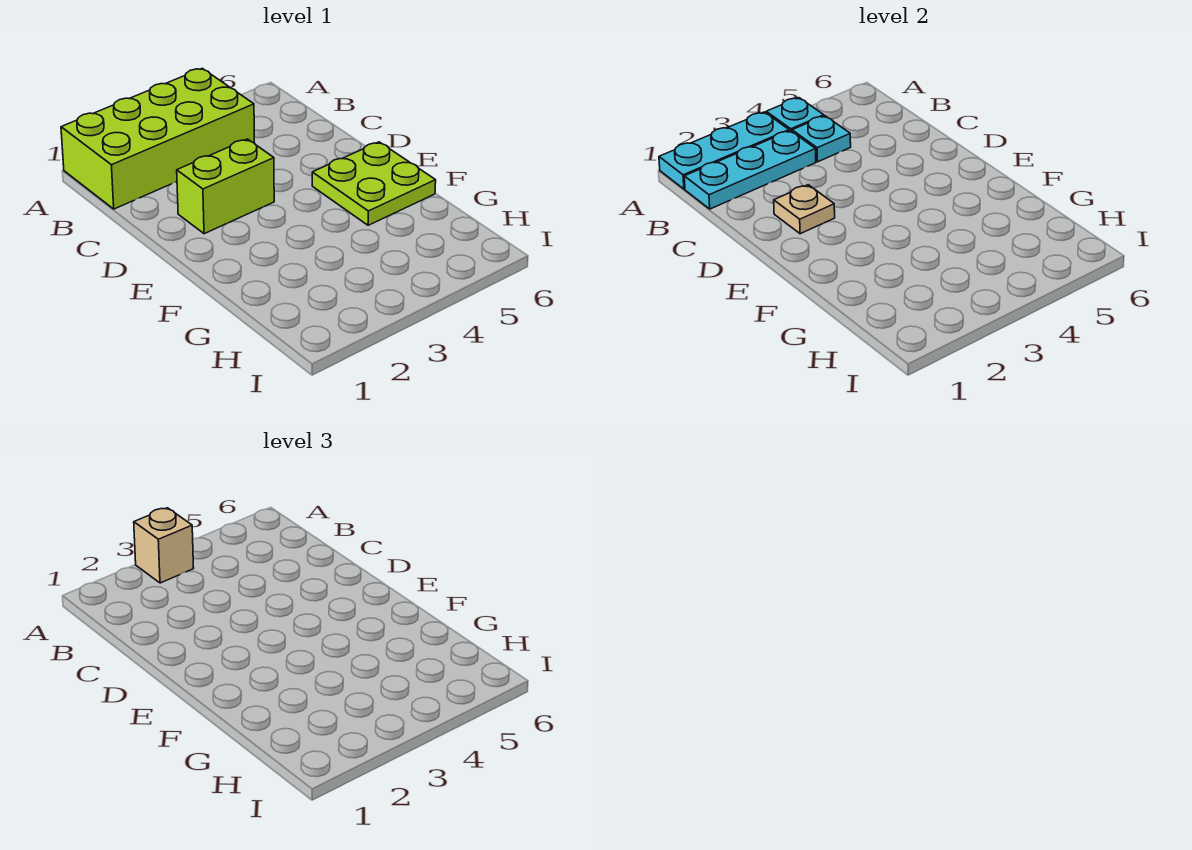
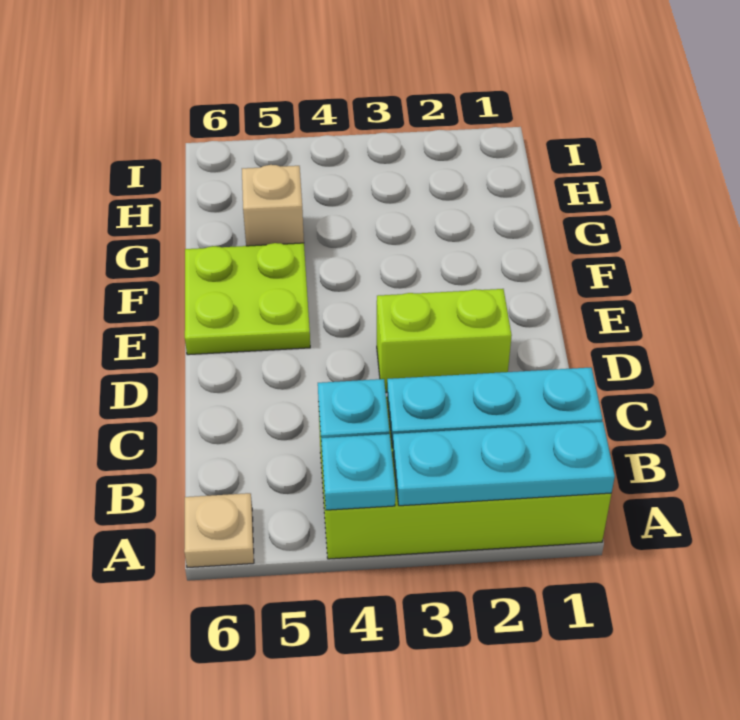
tan brick A3 level 3 -> tan brick G5 level 1
tan plate D2 level 2 -> tan plate A6 level 1

